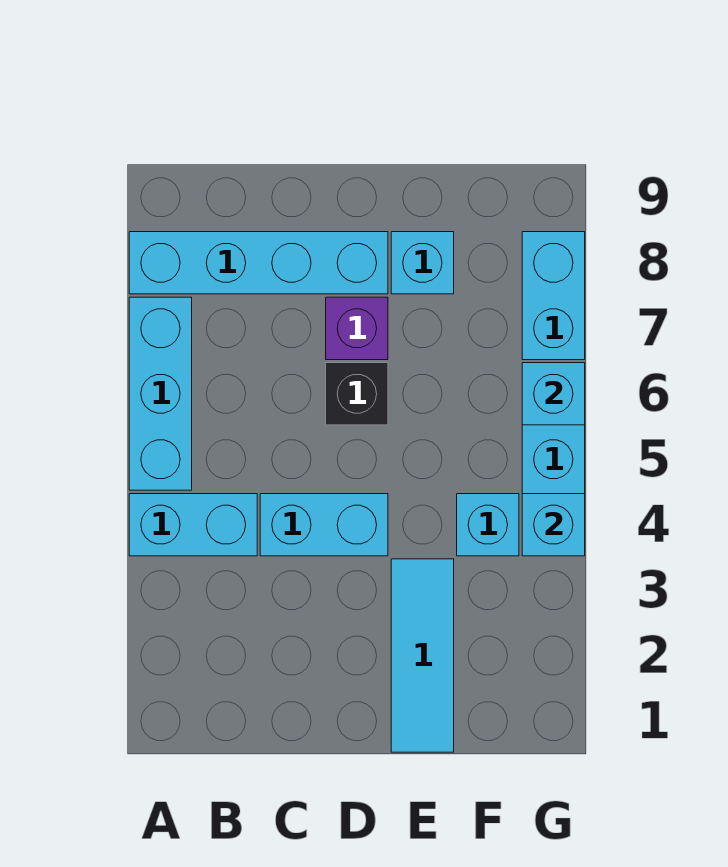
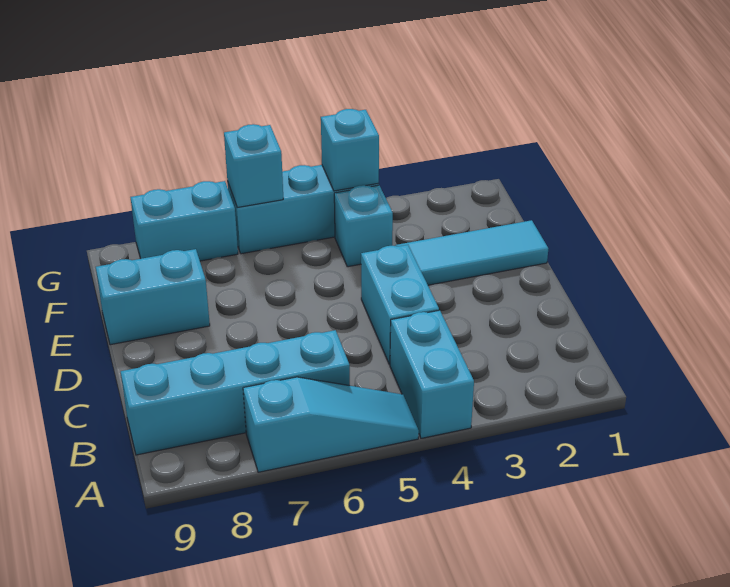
cyan brick A5:A7 level 1 -> cyan slope A5:A7 level 1 top 7
cyan brick A8:D8 level 1 -> cyan brick B6:B9 level 1
black brick D6 level 1 -> none
purple brick D7 level 1 -> none
cyan brick E8 level 1 -> cyan brick E8:E9 level 1

